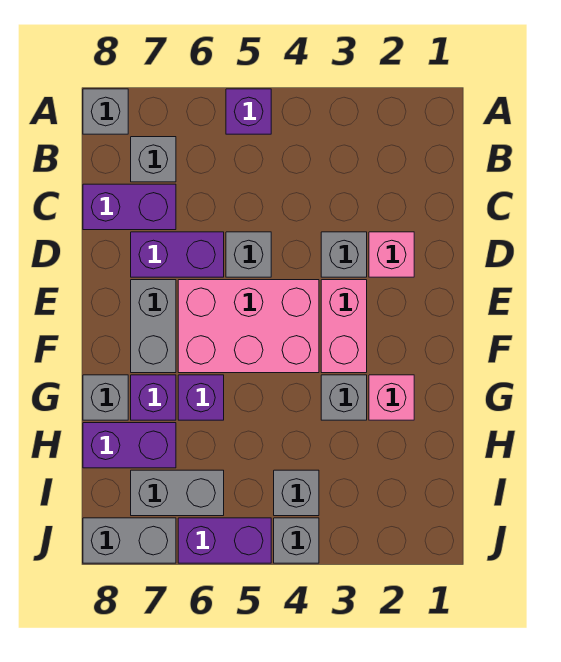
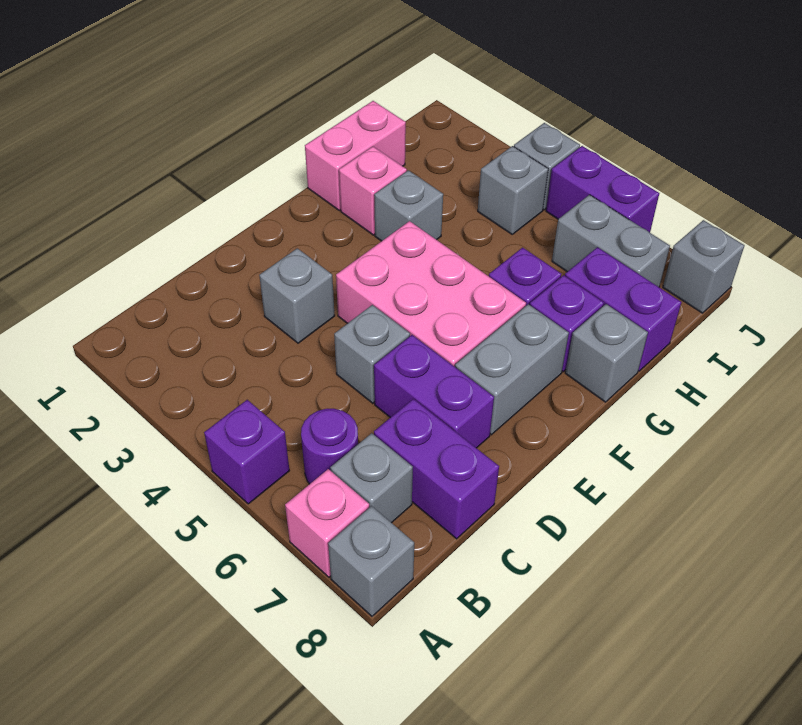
none -> purple round brick B6 level 1
pink brick D2 level 1 -> pink brick A7 level 1
pink brick E3:F3 level 1 -> pink brick G1:H1 level 1
grey brick J7:J8 level 1 -> grey brick J8 level 1

